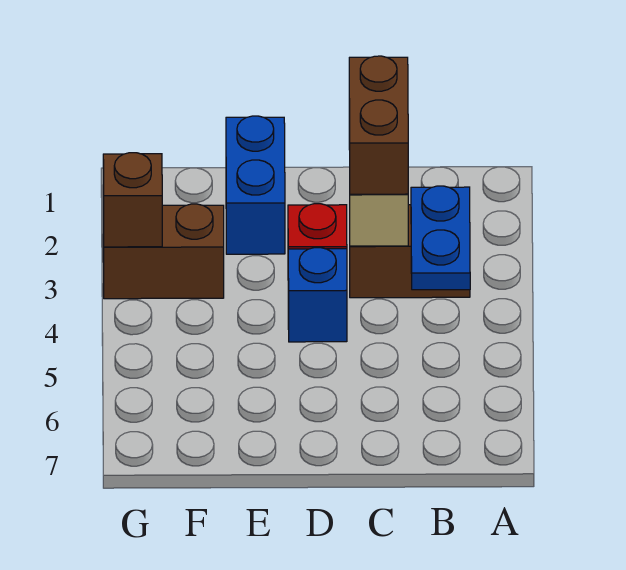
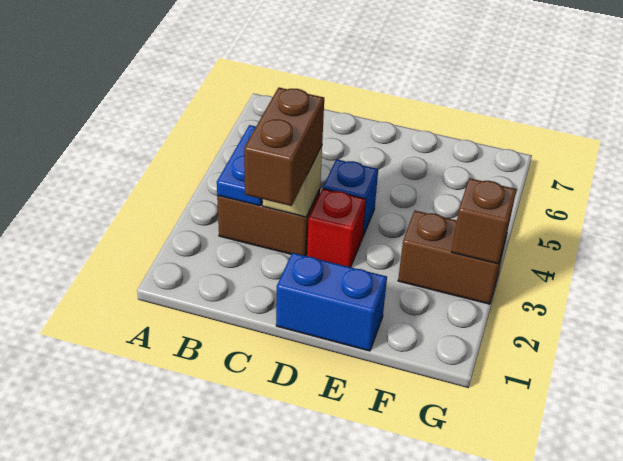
blue brick E1:E2 level 1 -> blue brick D1:E1 level 1

